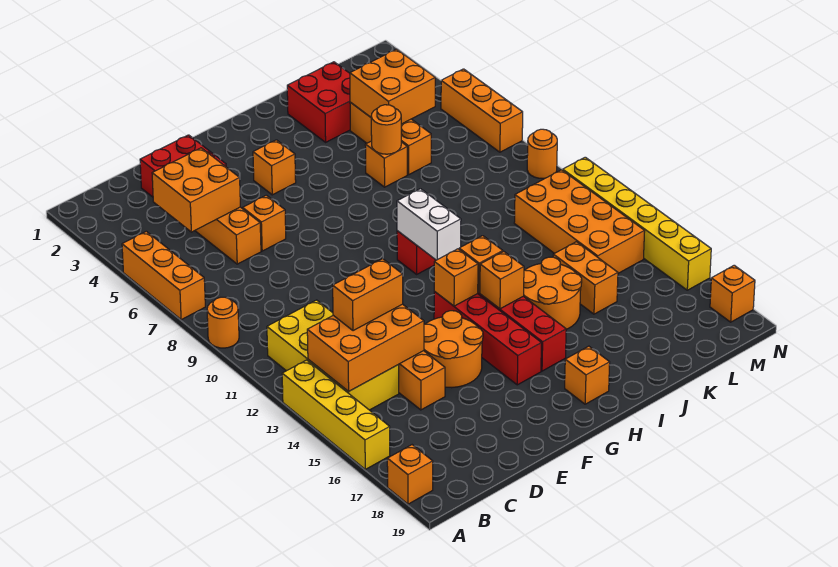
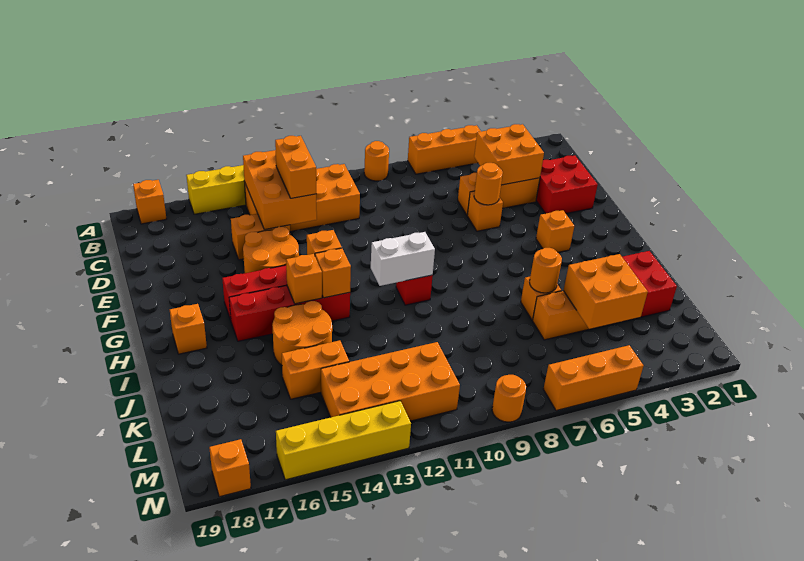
yellow brick B11:C14 level 1 -> orange brick B11:C14 level 1
none -> orange round brick E6 level 2
yellow brick N11:N16 level 1 -> yellow brick N13:N16 level 1

